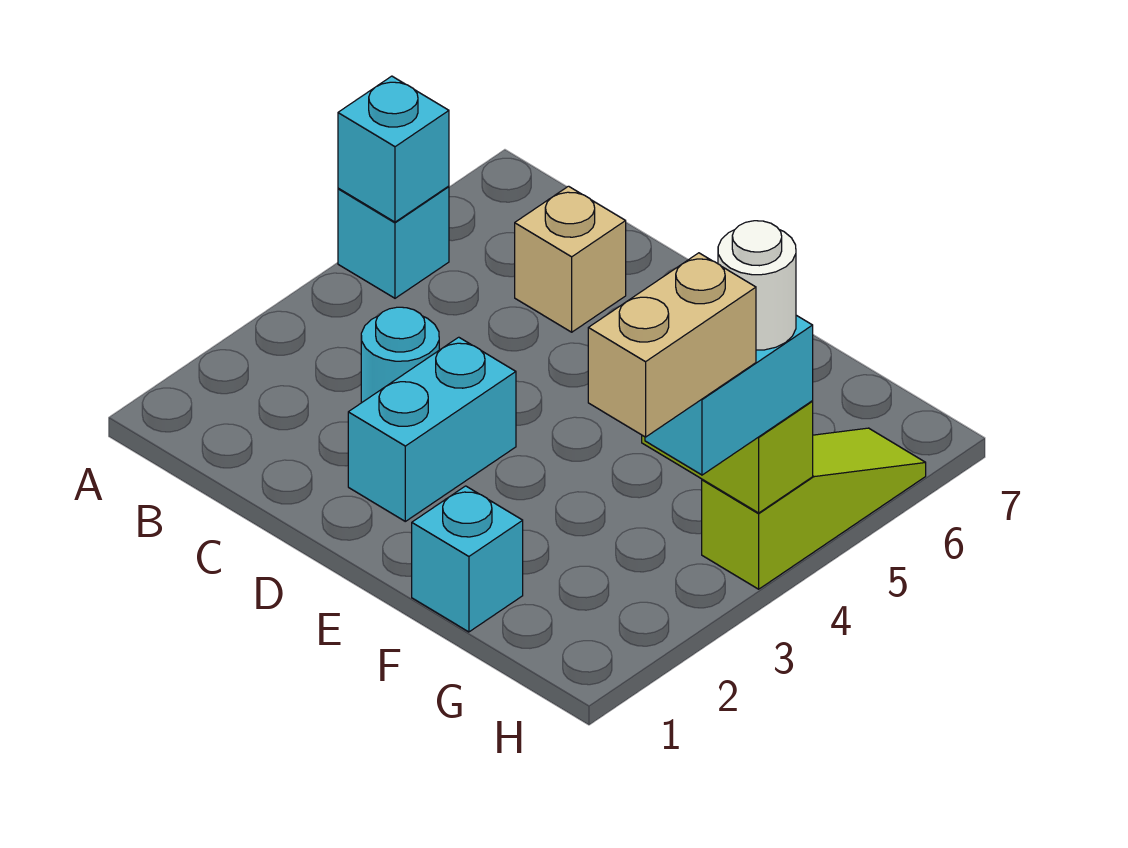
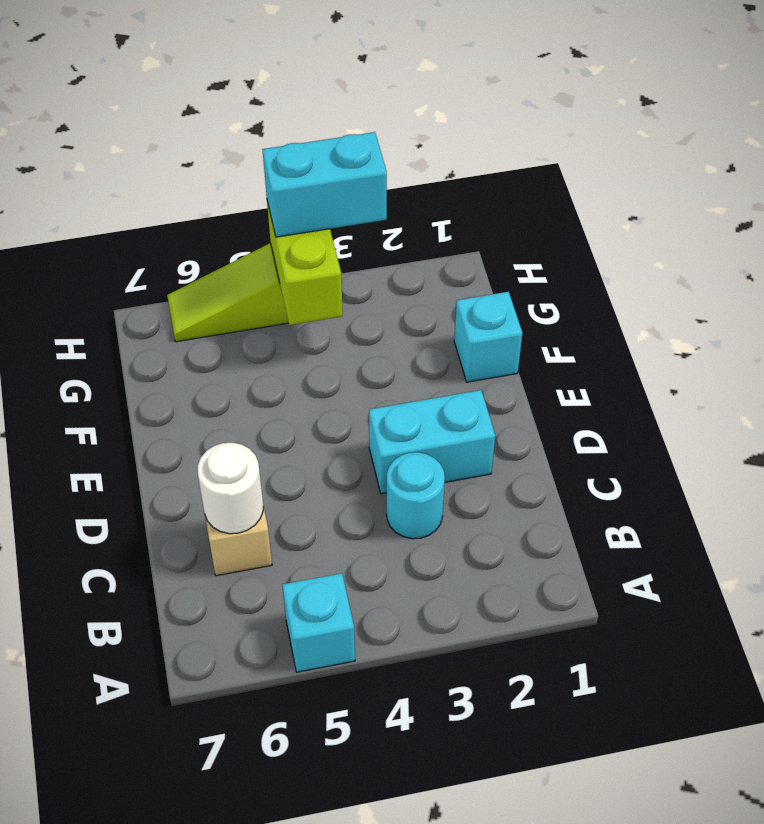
cyan brick A5 level 2 -> none
tan brick H2:H3 level 4 -> none
white round brick H4 level 4 -> white round brick C6 level 2

